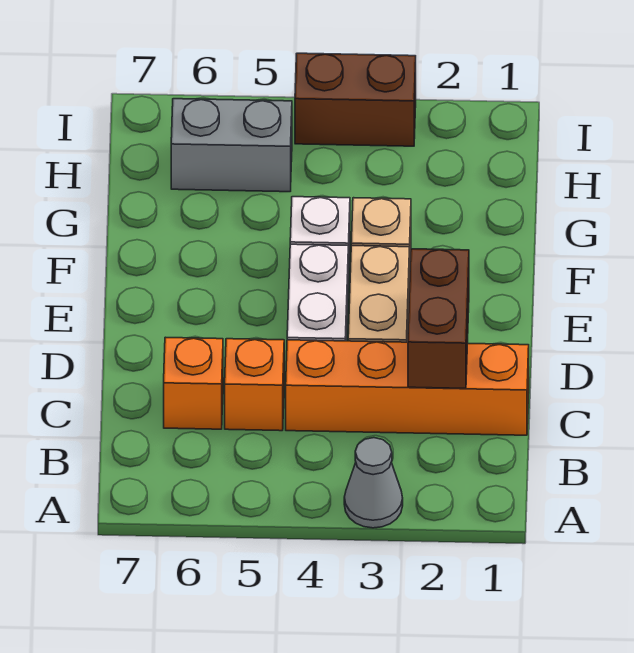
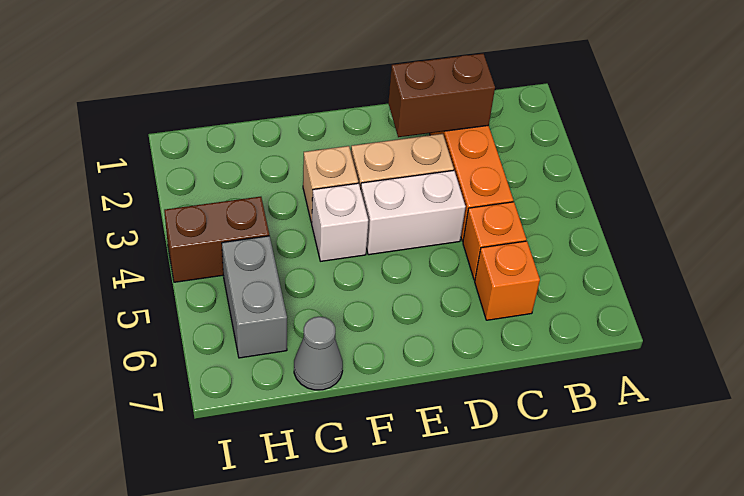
grey cone A3 level 1 -> grey cone G7 level 1
brown brick I3:I4 level 1 -> brown brick H4:I4 level 1

